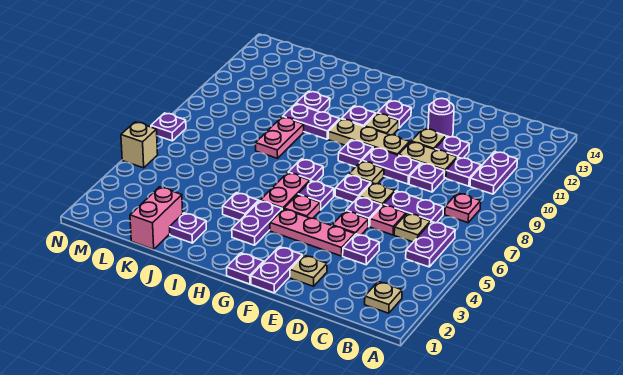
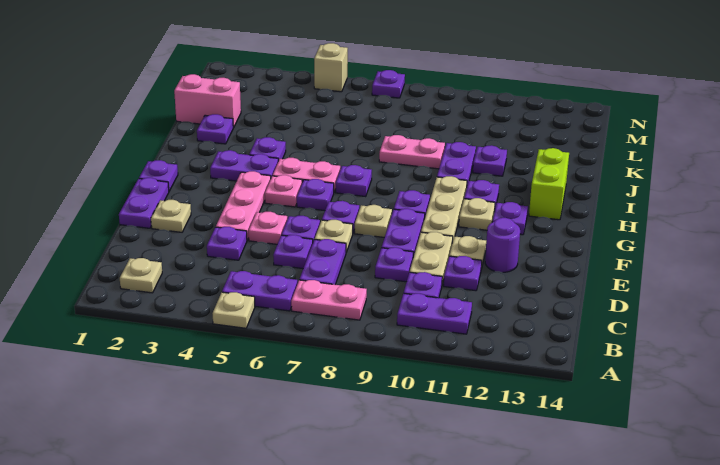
pink plate B8 level 1 -> pink plate B7:B8 level 1
tan plate C6 level 1 -> tan plate A5 level 1
pink plate D6 level 1 -> purple plate D6 level 1
purple plate F1:F2 level 1 -> purple plate E1:F1 level 1
none -> lime brick H13:I13 level 1

